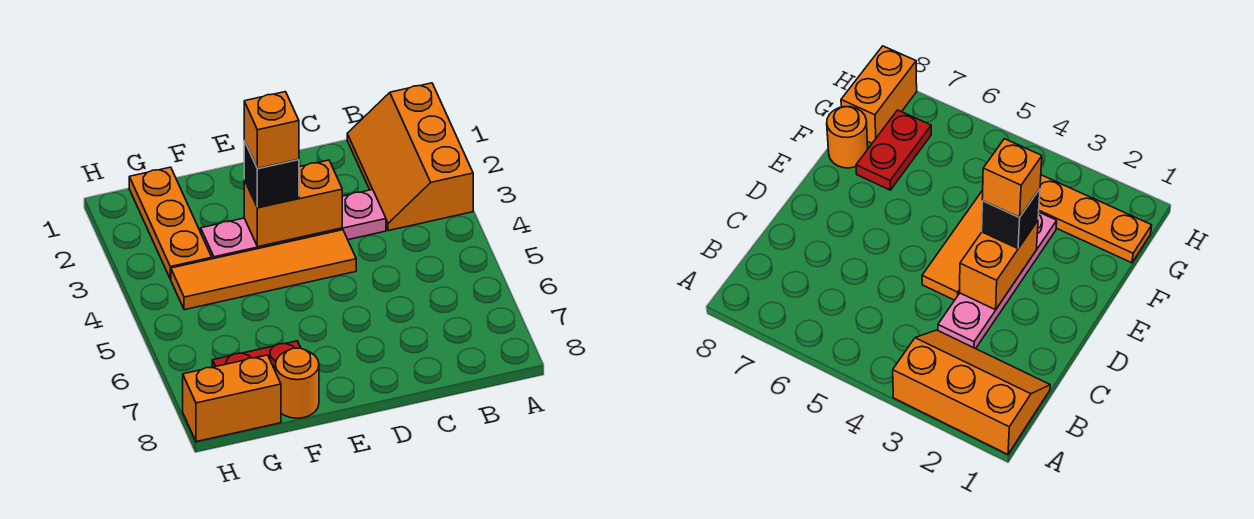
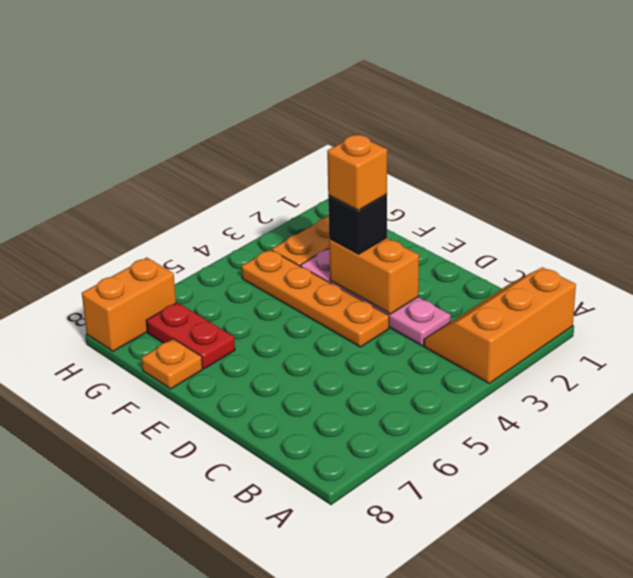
orange tile D4:G4 level 1 -> orange plate D4:G4 level 1
orange round brick F8 level 1 -> orange plate F8 level 1
orange brick G8:H8 level 1 -> orange brick H7:H8 level 1

